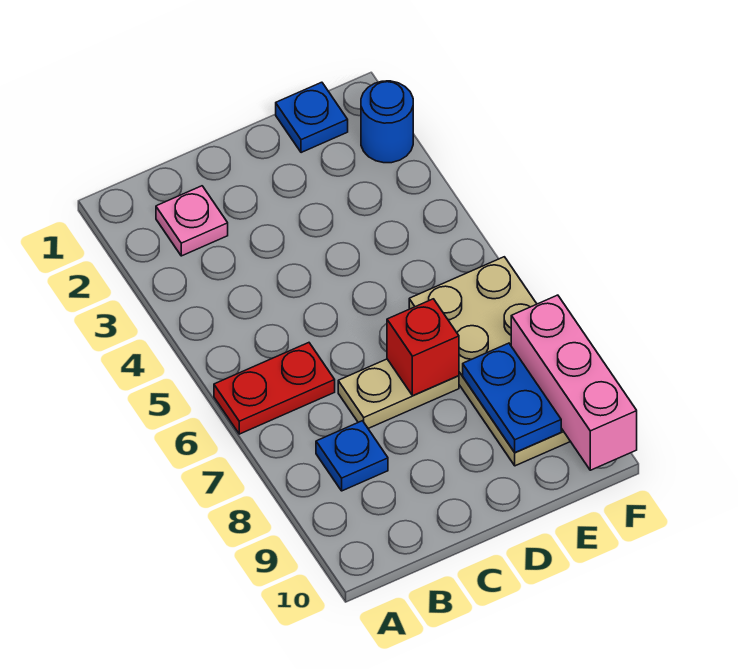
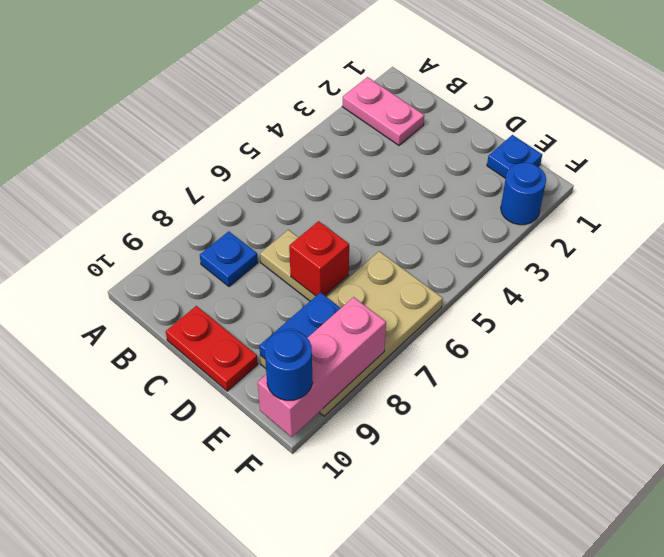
red plate A6:B6 level 1 -> red plate C10:D10 level 1
pink plate B2 level 1 -> pink plate A2:B2 level 1
none -> blue round brick F10 level 3

